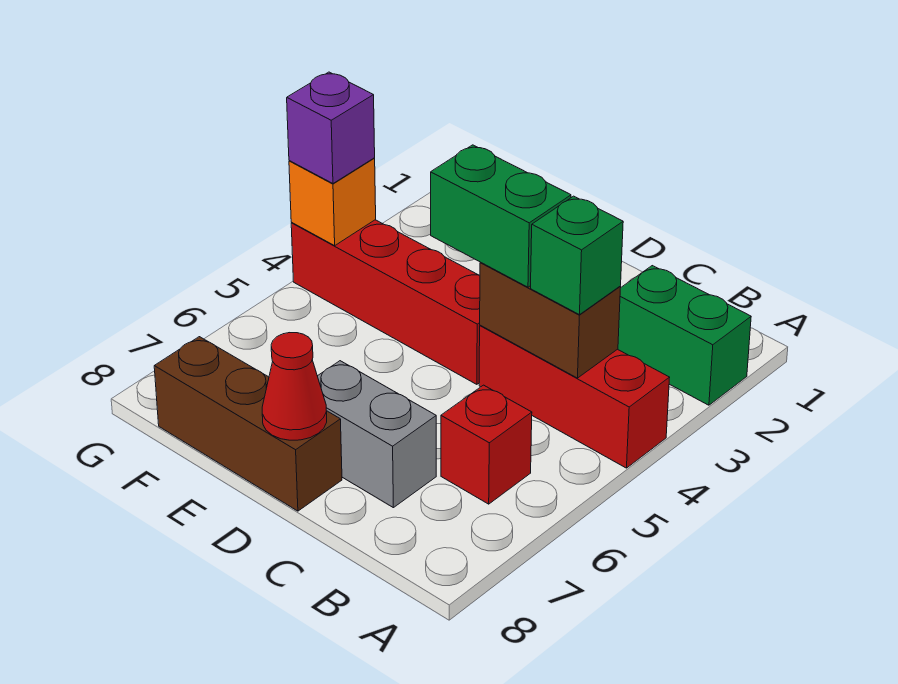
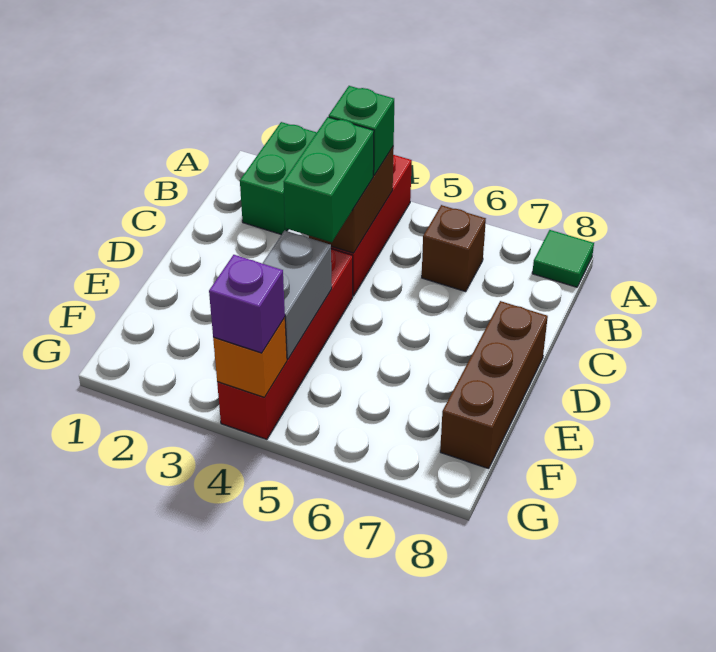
none -> green tile A8 level 1
red brick B6 level 1 -> brown brick B6 level 1
grey brick C7:D7 level 1 -> grey brick E4:F4 level 2
red cone D8 level 2 -> none

